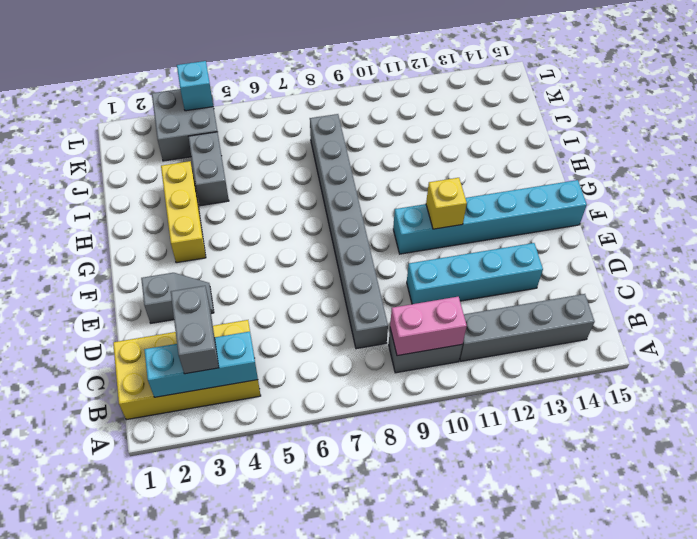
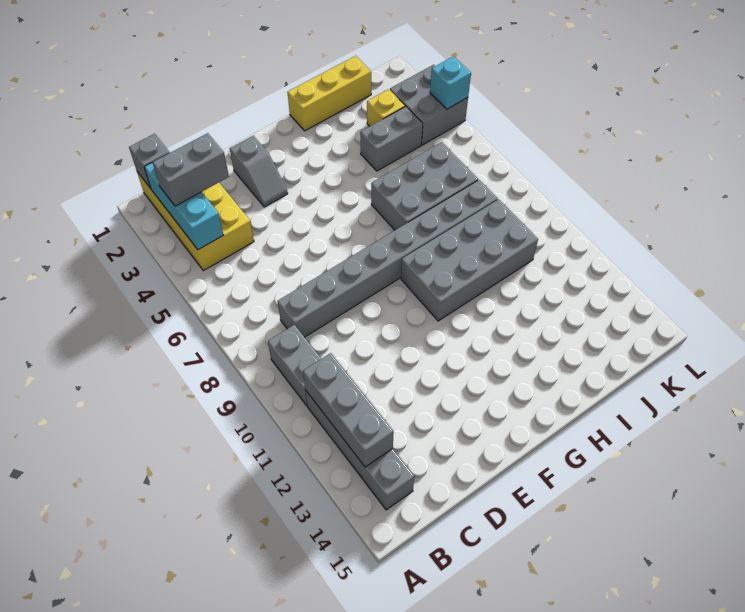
none -> grey brick B1 level 2
pink brick B9:B10 level 2 -> none
none -> grey brick B11:B13 level 2
cyan brick D10:D13 level 1 -> none
cyan brick F10:F15 level 1 -> none
yellow brick F11 level 2 -> yellow brick J3 level 1
yellow brick G3:I3 level 1 -> yellow brick H1:J1 level 1
none -> grey brick G9:J10 level 1
none -> grey brick H6:J7 level 1

